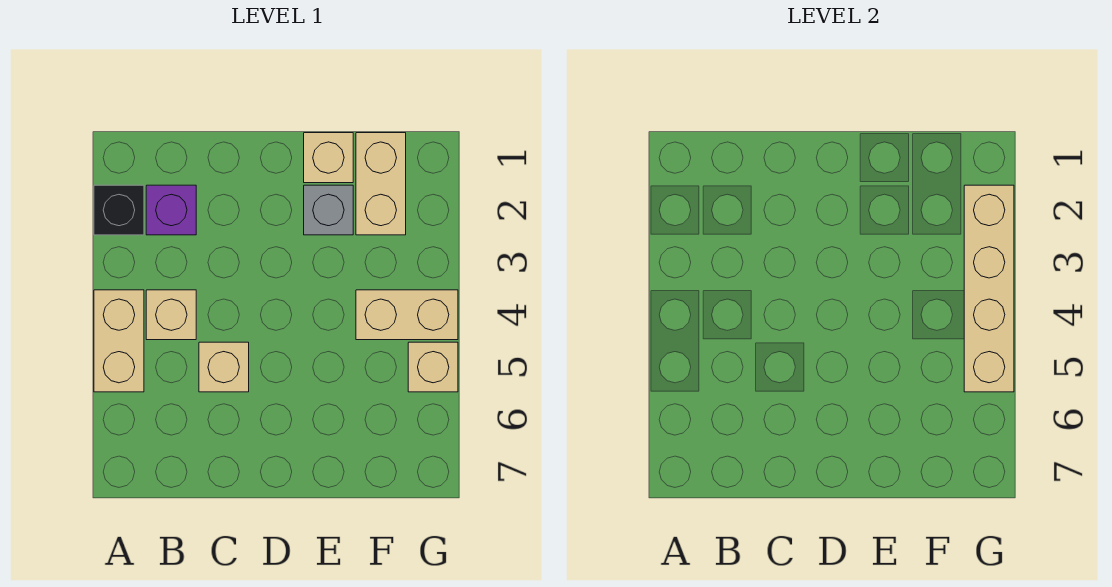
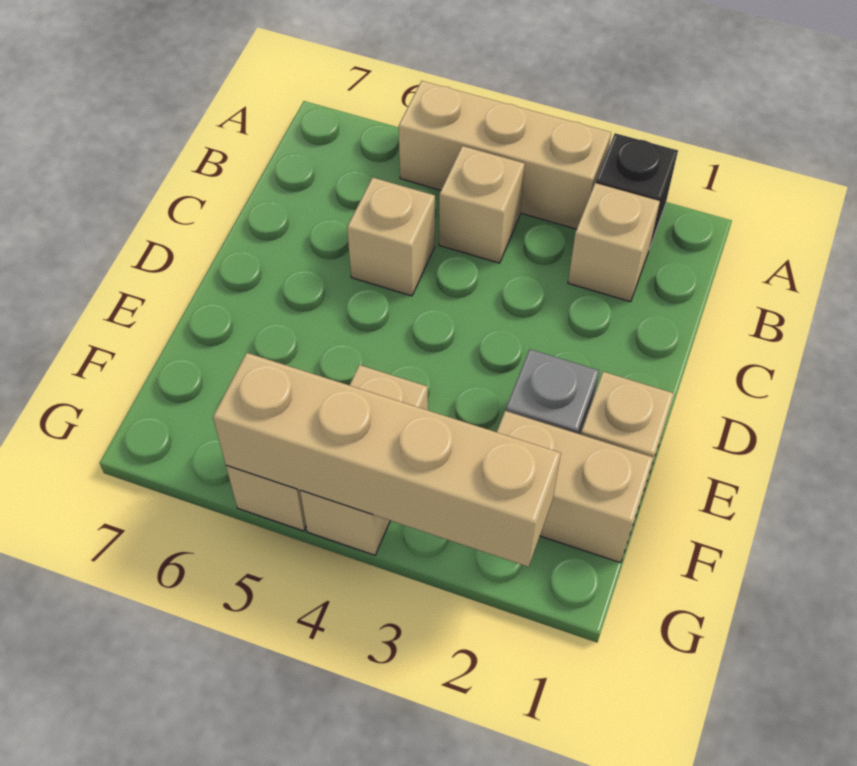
tan brick A4:A5 level 1 -> tan brick A3:A5 level 1
purple brick B2 level 1 -> tan brick B2 level 1

